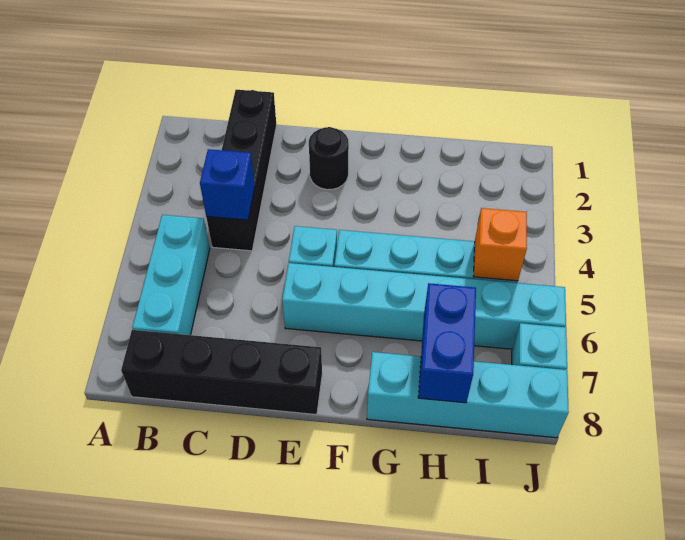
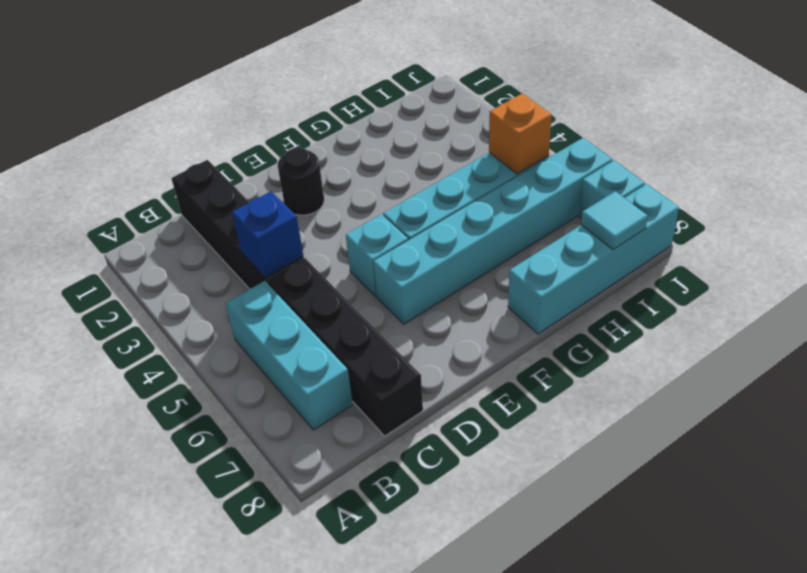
black brick B8:E8 level 1 -> black brick C5:C8 level 1
blue brick H7:H8 level 2 -> none
none -> cyan tile I8 level 2

